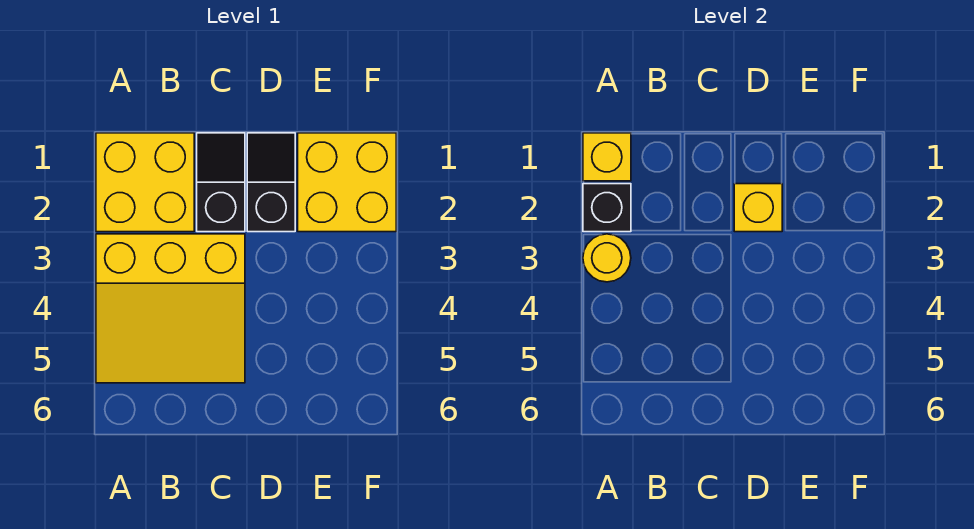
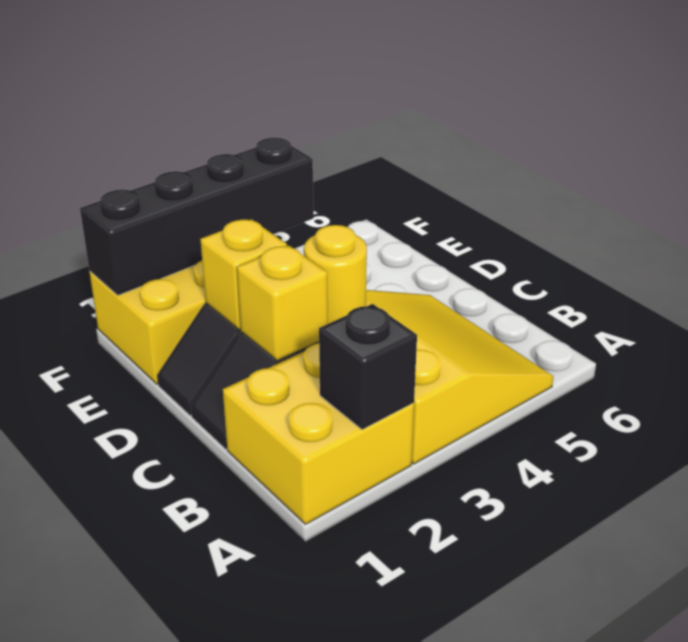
yellow brick A1 level 2 -> yellow brick C2 level 2
yellow round brick A3 level 2 -> yellow round brick C3 level 2
none -> black brick F1:F4 level 2

